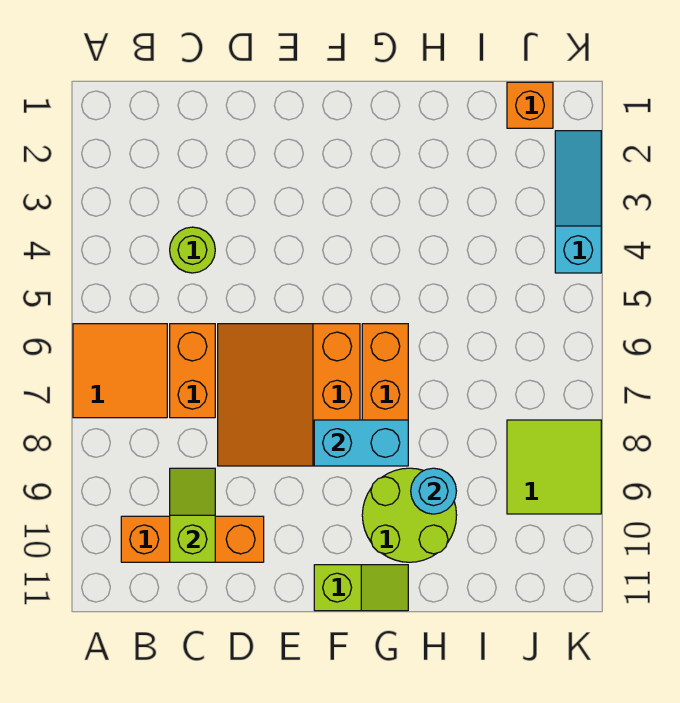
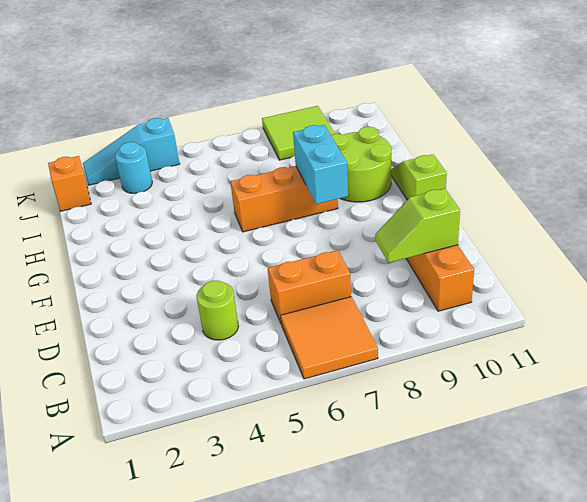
orange slope D6:F8 level 1 top F -> none
cyan round brick H9 level 2 -> cyan round brick J3 level 1

